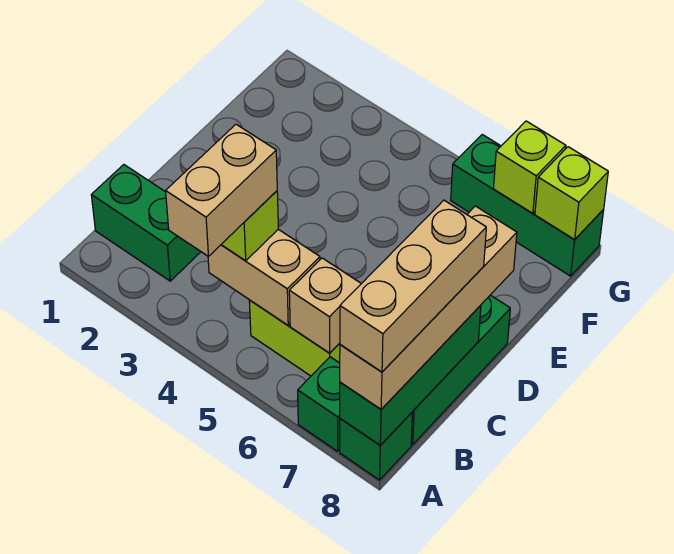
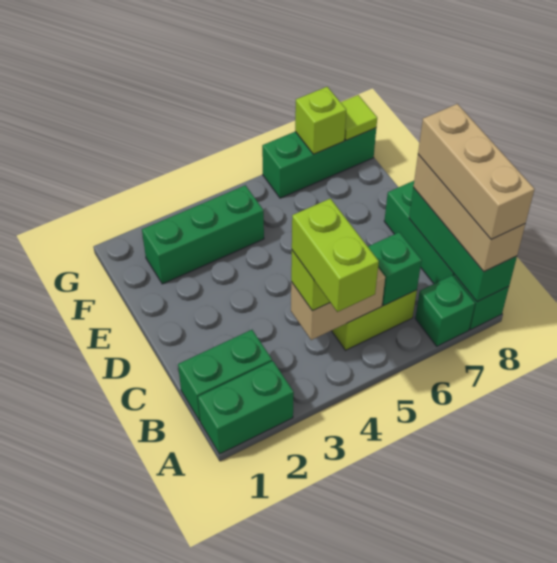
none -> green brick A1:A2 level 1
tan brick A4:B4 level 4 -> lime brick A4:B4 level 4
tan brick A8:D8 level 3 -> tan brick A8:C8 level 3
tan brick B6 level 2 -> green brick B6 level 2
none -> green brick F2:F4 level 1
lime brick G8 level 2 -> lime tile G8 level 2

